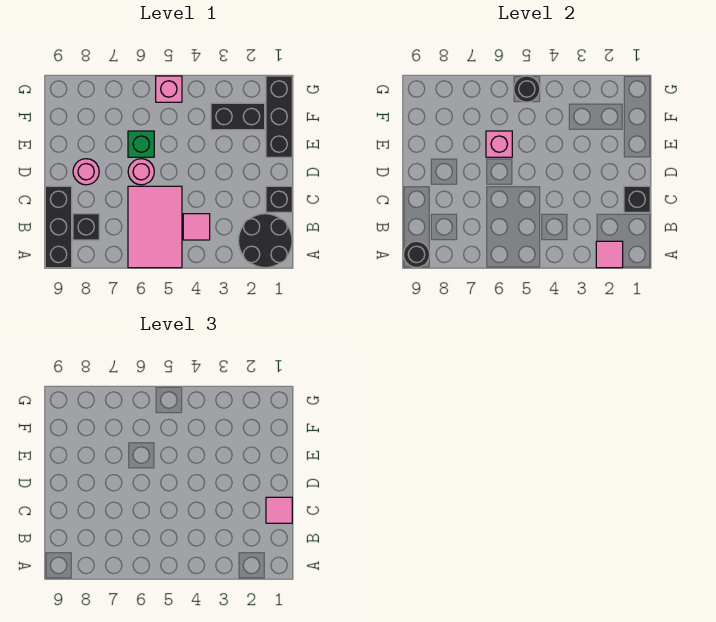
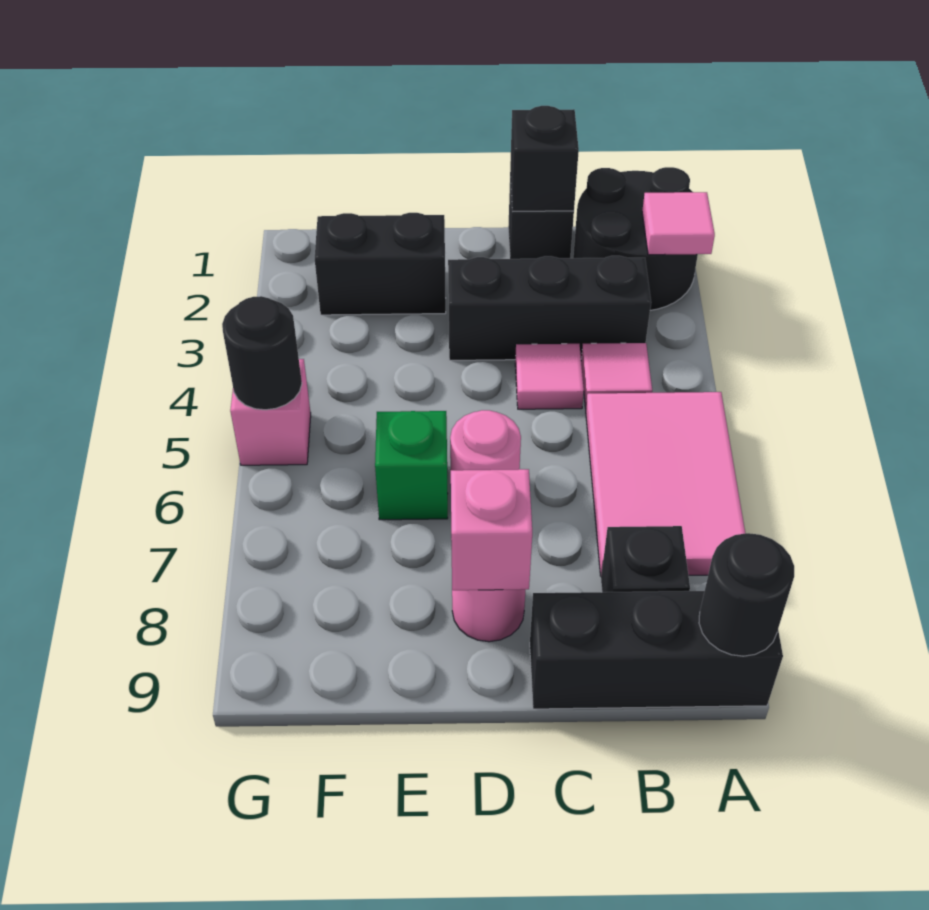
pink tile A5:C6 level 1 -> pink tile A5:B7 level 1
pink tile C1 level 3 -> pink tile C4 level 1
black brick E1:G1 level 1 -> black brick B3:D3 level 1
pink brick E6 level 2 -> pink brick D8 level 2
black brick F2:F3 level 1 -> black brick E2:F2 level 1

